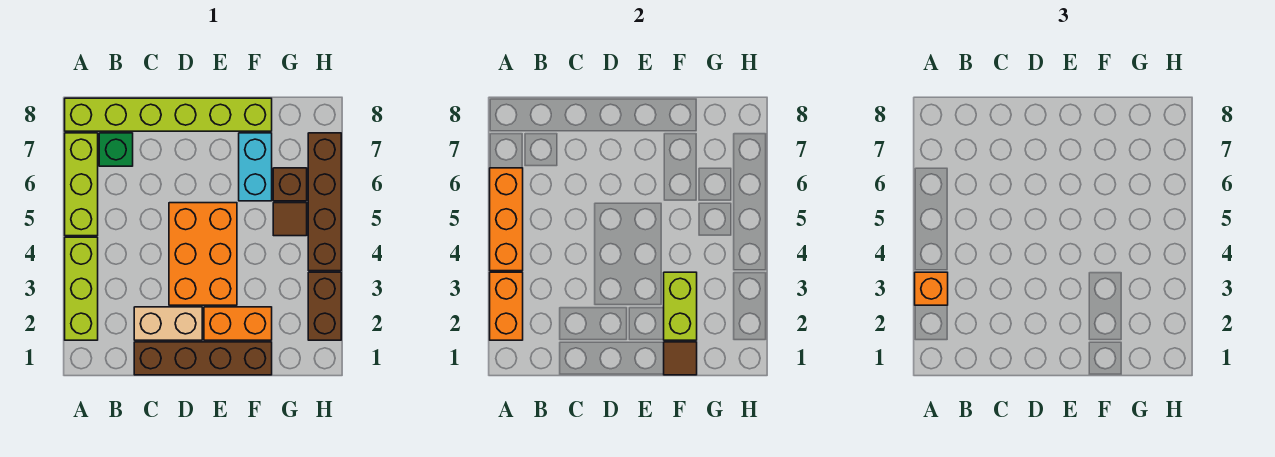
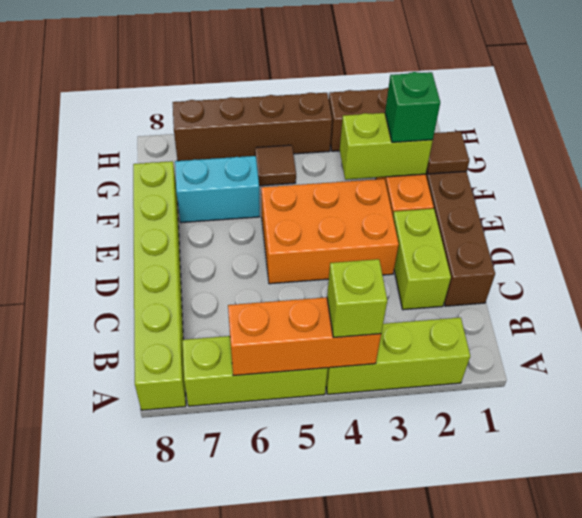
orange brick A2:A3 level 2 -> none
orange brick A3 level 3 -> none
none -> lime brick A4 level 3
green brick B7 level 1 -> green brick F2 level 3
tan brick C2:D2 level 1 -> lime brick C2:D2 level 1
brown brick G6 level 1 -> none

